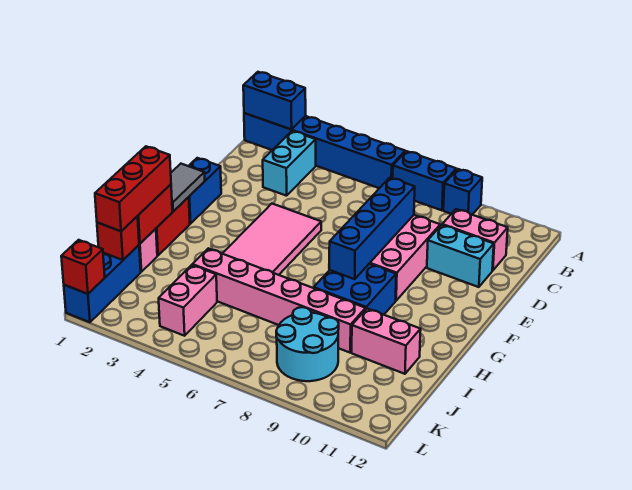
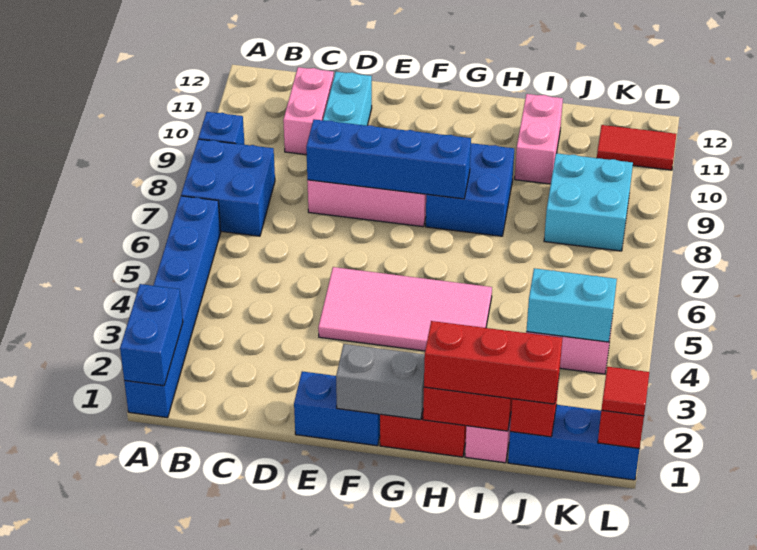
blue brick A7:A8 level 1 -> blue brick A7:B8 level 1
cyan brick B3:C3 level 1 -> cyan brick J4:K4 level 2
grey tile F1:G1 level 2 -> grey brick F1:G1 level 2
pink brick I4:I9 level 1 -> none
cyan round brick J8:K9 level 1 -> cyan brick J8:K9 level 1
none -> red tile K11:L11 level 1
none -> red tile L1 level 3

